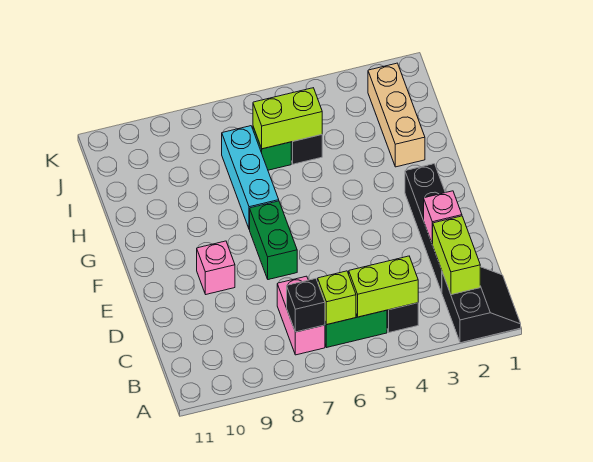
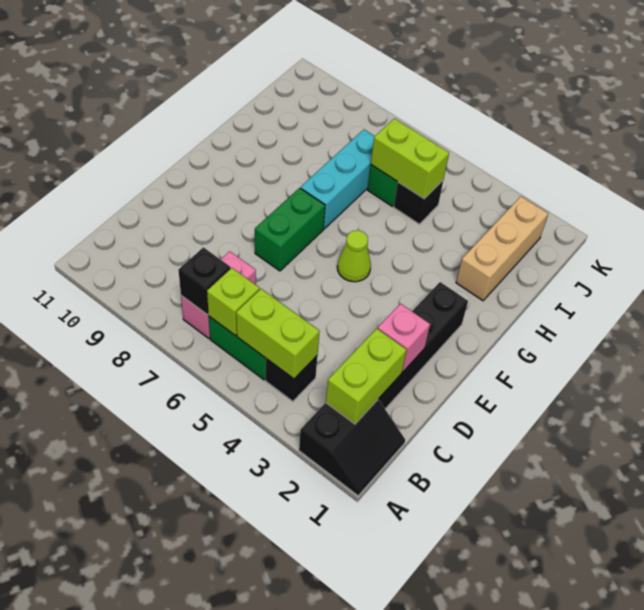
pink brick E9 level 1 -> none
none -> lime cone F5 level 1

